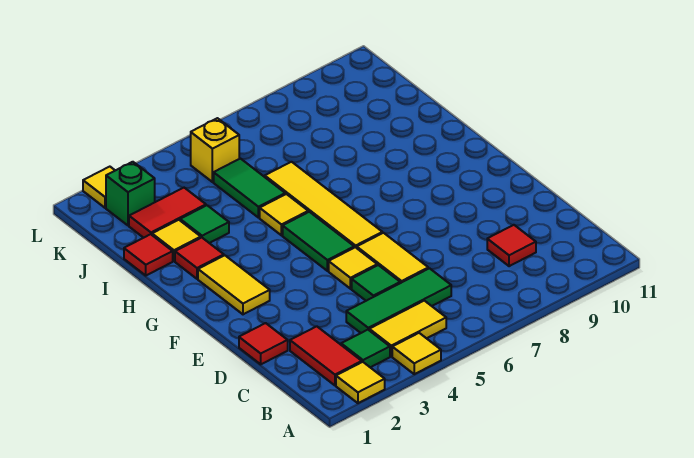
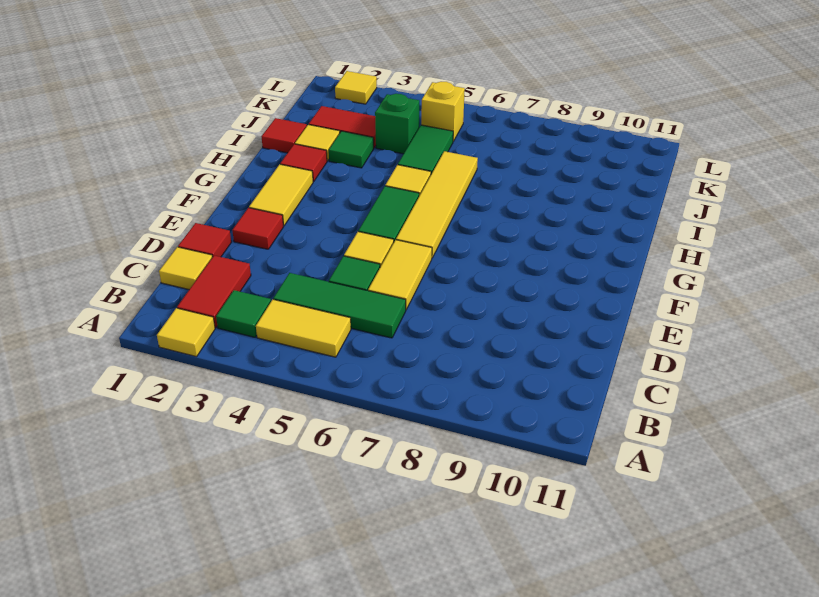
yellow tile A4 level 1 -> yellow tile C1 level 1
red tile C9 level 1 -> red tile E2 level 1
green brick K2 level 1 -> green brick J4 level 1

